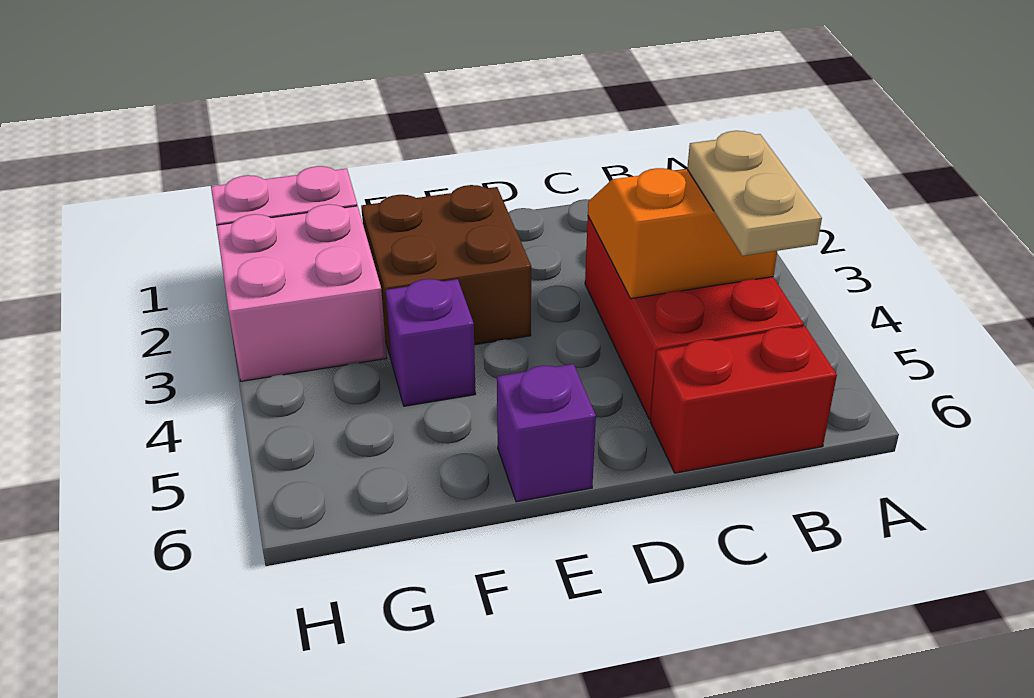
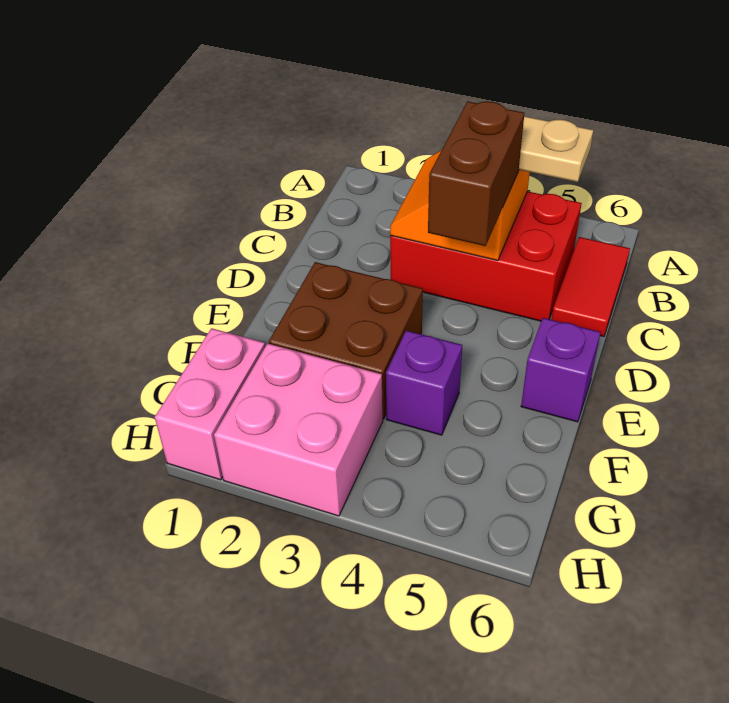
red brick B6:C6 level 1 -> red tile B6:C6 level 1
none -> brown brick C4:D4 level 3

